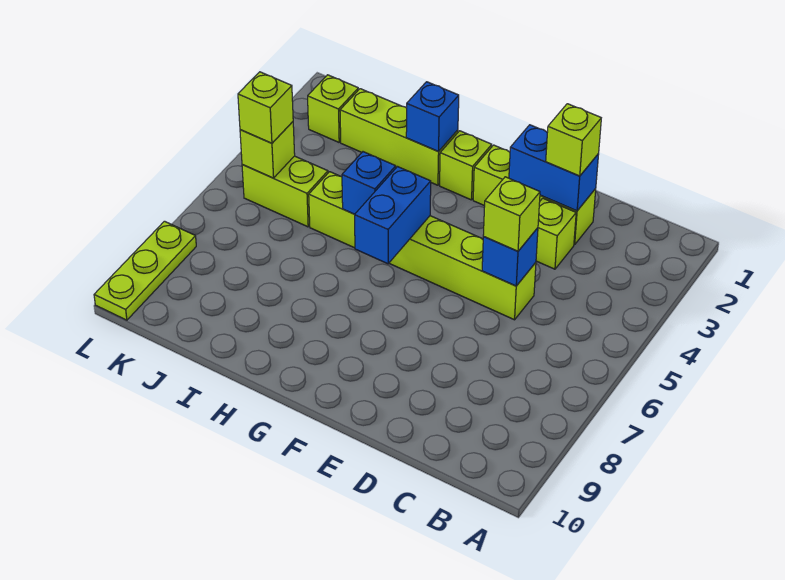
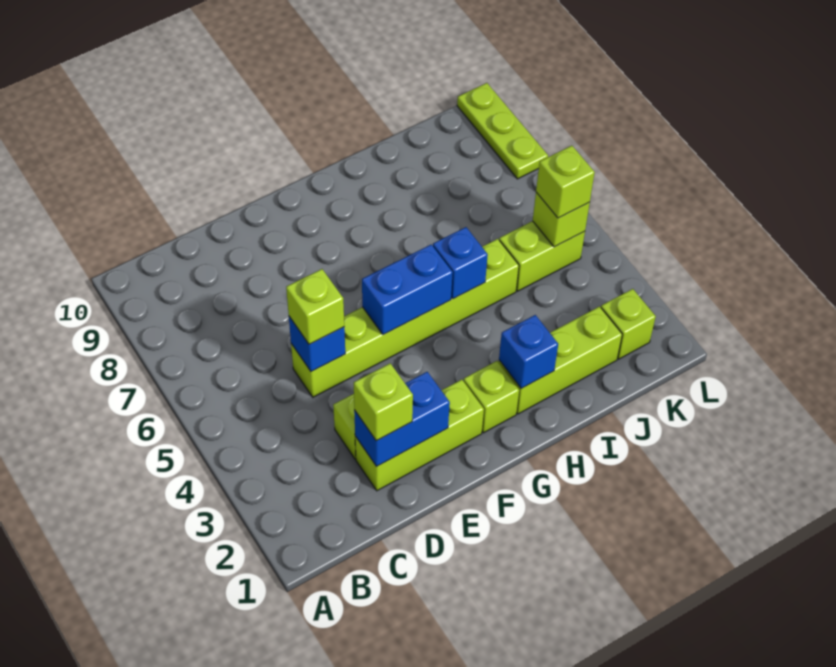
blue brick G5:G6 level 2 -> blue brick F5:G5 level 2

